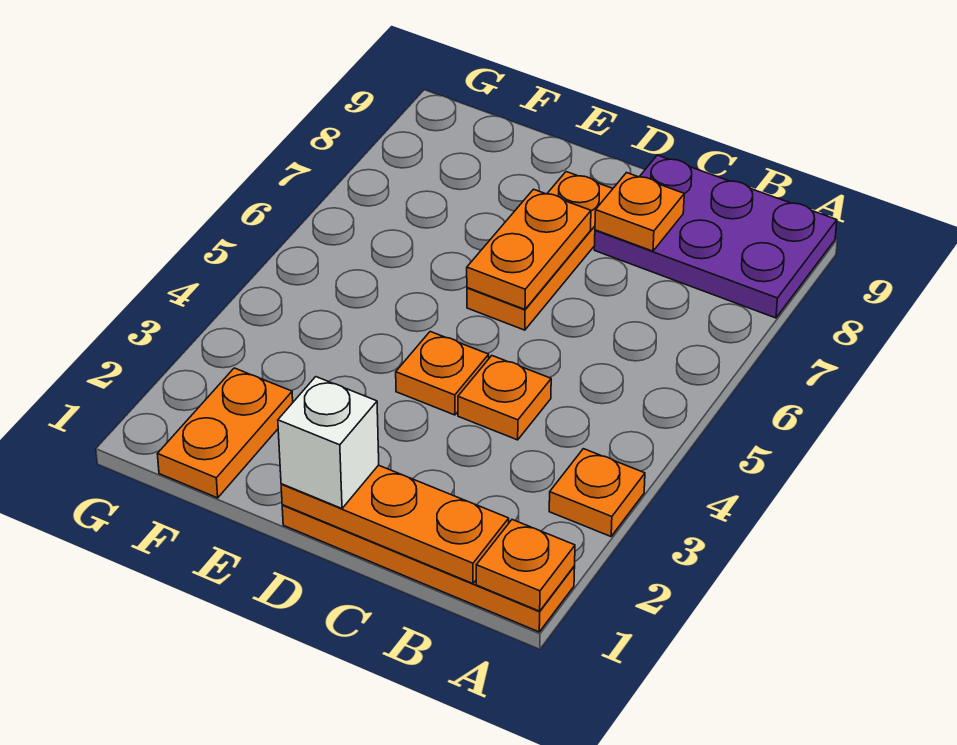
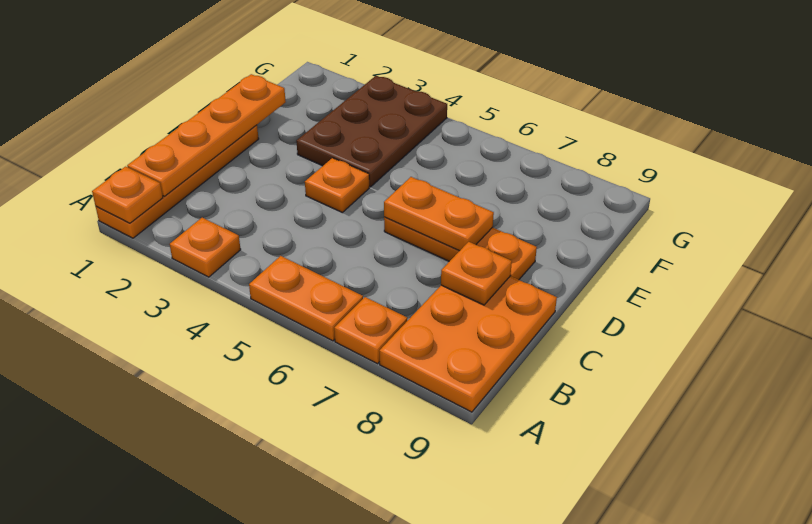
purple plate A8:C9 level 1 -> orange plate A8:C9 level 1
orange plate B1:D1 level 2 -> orange plate B1:E1 level 2
orange plate C4 level 1 -> orange plate A7 level 1
white brick D1 level 3 -> none
none -> brown plate E3:G4 level 1
orange plate F1:F2 level 1 -> orange plate A5:A6 level 1

